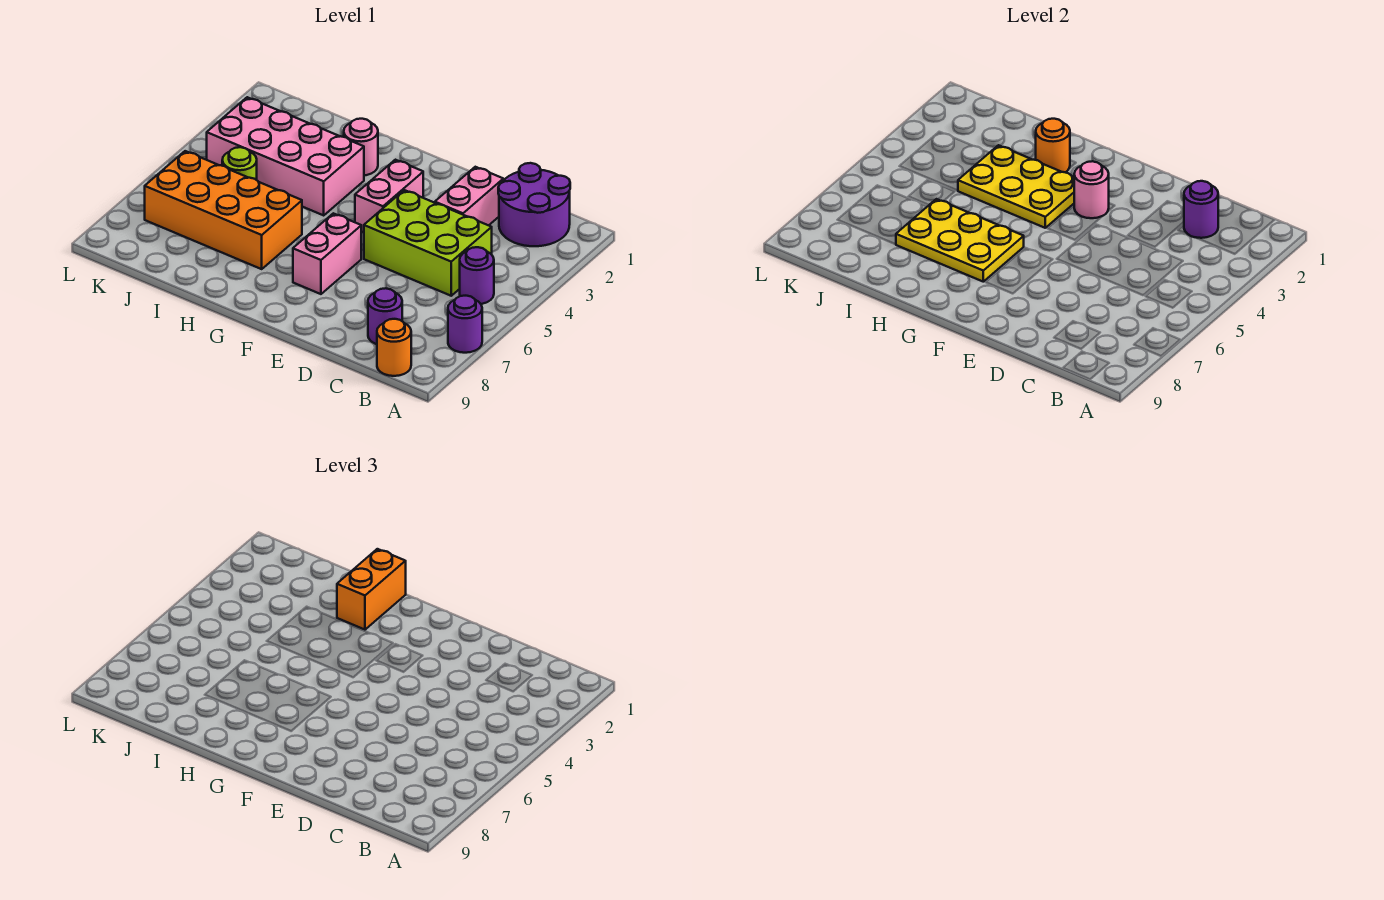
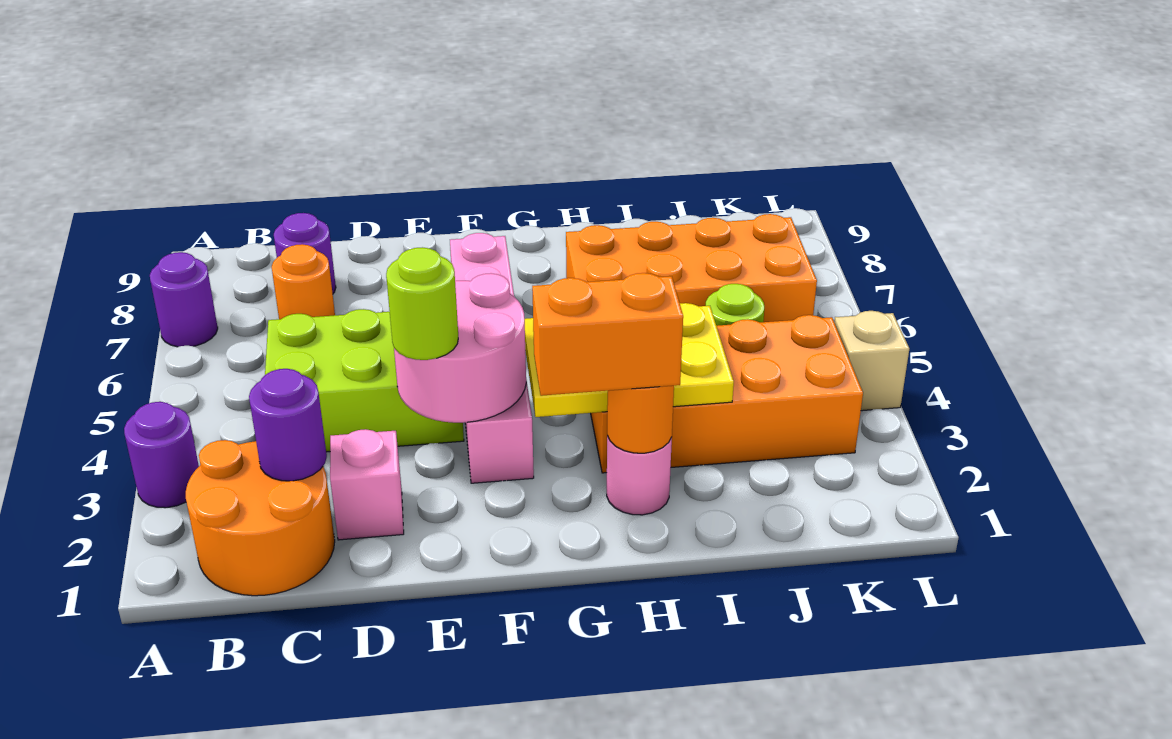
purple round brick B1:C2 level 1 -> orange round brick B1:C2 level 1
purple round brick B5 level 1 -> purple round brick A3 level 1
orange round brick B9 level 1 -> orange round brick C7 level 1
pink brick D2:D3 level 1 -> pink brick D2 level 1
none -> lime round brick E3 level 3
pink round brick F3 level 2 -> pink round brick E3:F4 level 2
yellow plate G6:I7 level 2 -> none
orange brick H1:H2 level 3 -> orange brick G2:H2 level 3
pink brick H3:K4 level 1 -> orange brick H3:K4 level 1
none -> tan brick L4 level 1

